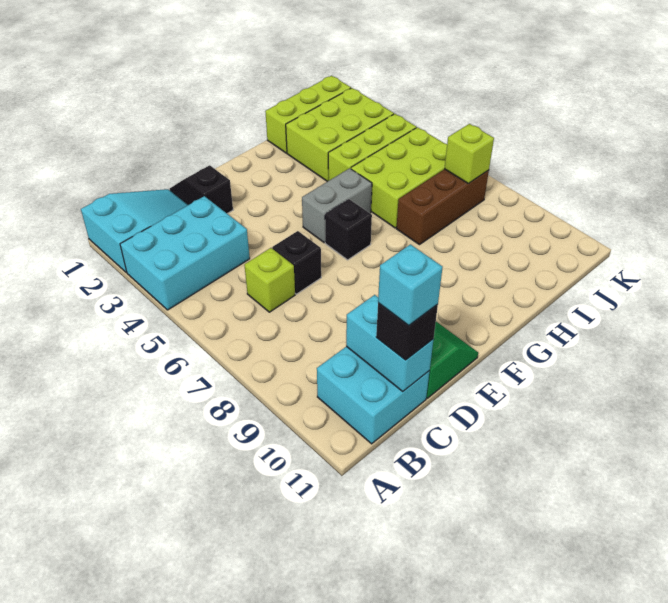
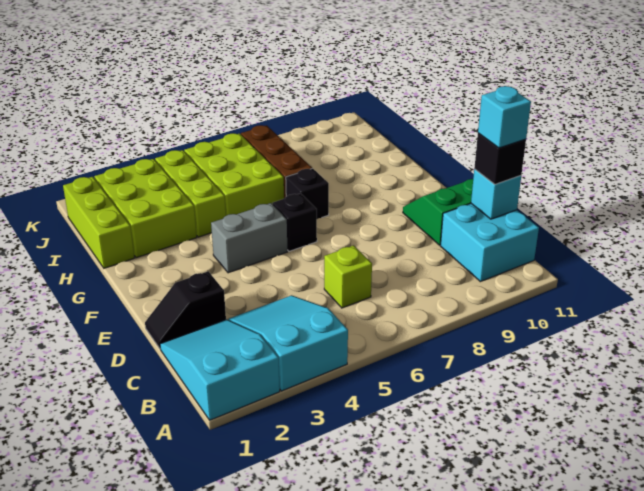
cyan brick A3:C4 level 1 -> cyan slope A3:C4 level 1 top A
cyan brick C10:C11 level 2 -> cyan brick C11 level 2
black brick D6 level 1 -> black brick G7 level 1
grey brick F5:G5 level 1 -> grey brick F4:F5 level 1
lime brick J7 level 2 -> none

